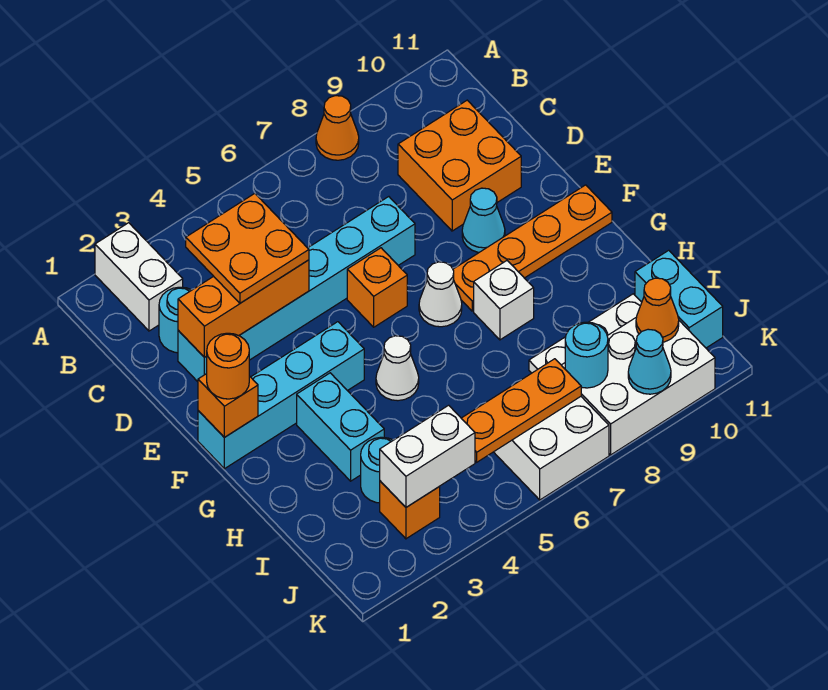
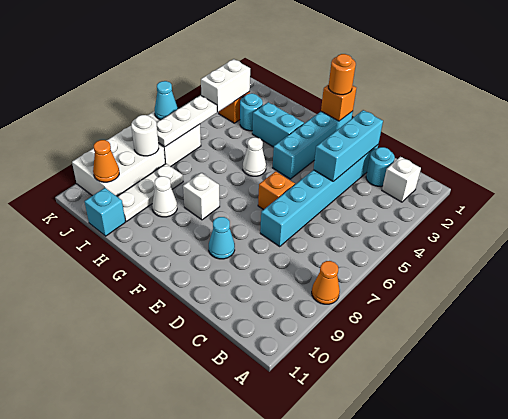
white brick A2:B2 level 1 -> white brick B2 level 1
orange plate C3:D4 level 3 -> none
orange brick C9:D10 level 1 -> none
orange brick D2:D4 level 2 -> cyan brick D2:D4 level 2
white cone F7 level 1 -> white cone H9 level 1
orange plate F8:F11 level 1 -> none
cyan brick I11:J11 level 1 -> cyan brick I11 level 1
orange plate J5:J7 level 2 -> white plate J5:J7 level 2
cyan round brick J8 level 2 -> white round brick J8 level 2
cyan cone K9 level 2 -> cyan cone K6 level 2

